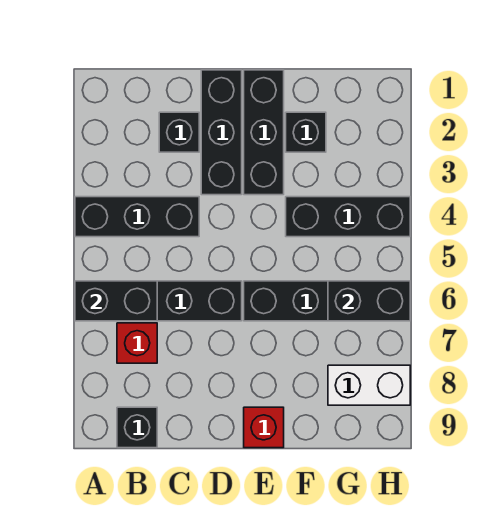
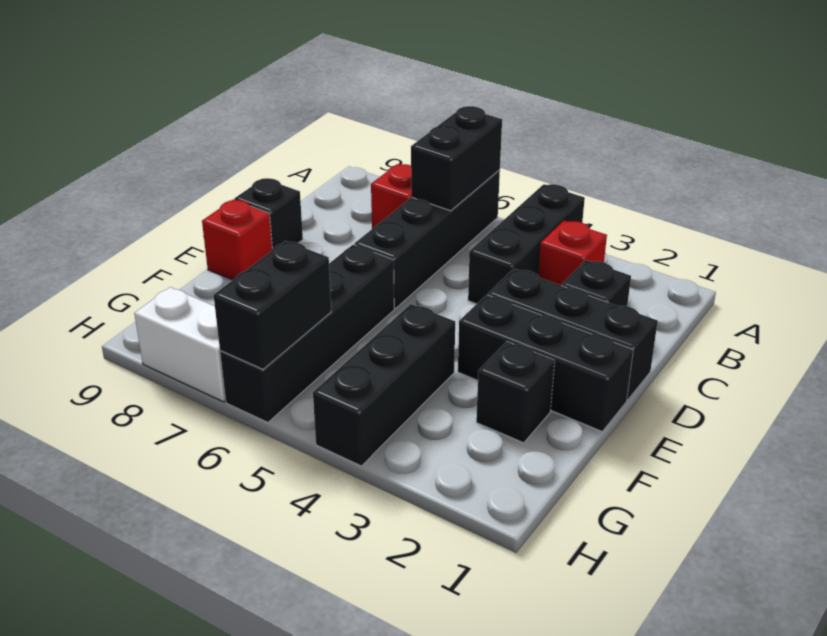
none -> red brick B3 level 1
black brick B9 level 1 -> black brick D9 level 1
white brick G8:H8 level 1 -> white brick H7:H8 level 1

